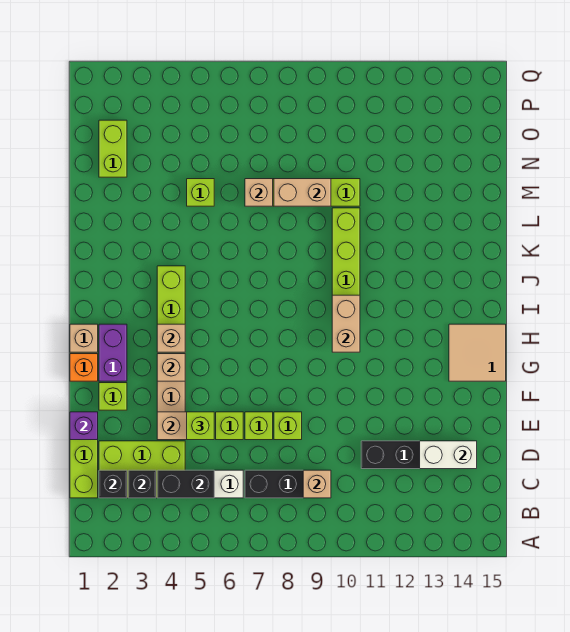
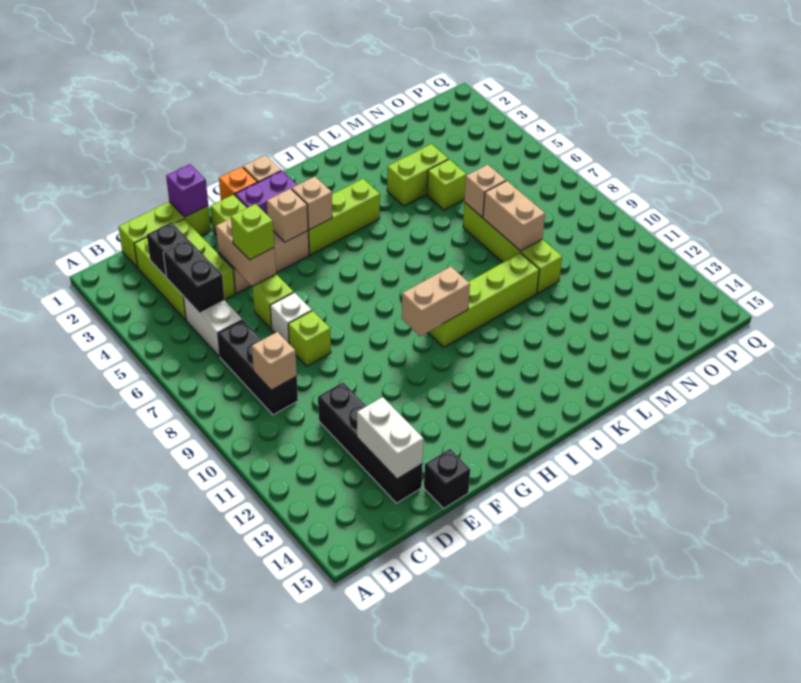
black brick C2 level 2 -> black brick E15 level 1
lime brick E7 level 1 -> white brick E7 level 1
tan tile G14:H15 level 1 -> none
lime brick N2:O2 level 1 -> lime brick L4:M4 level 1

